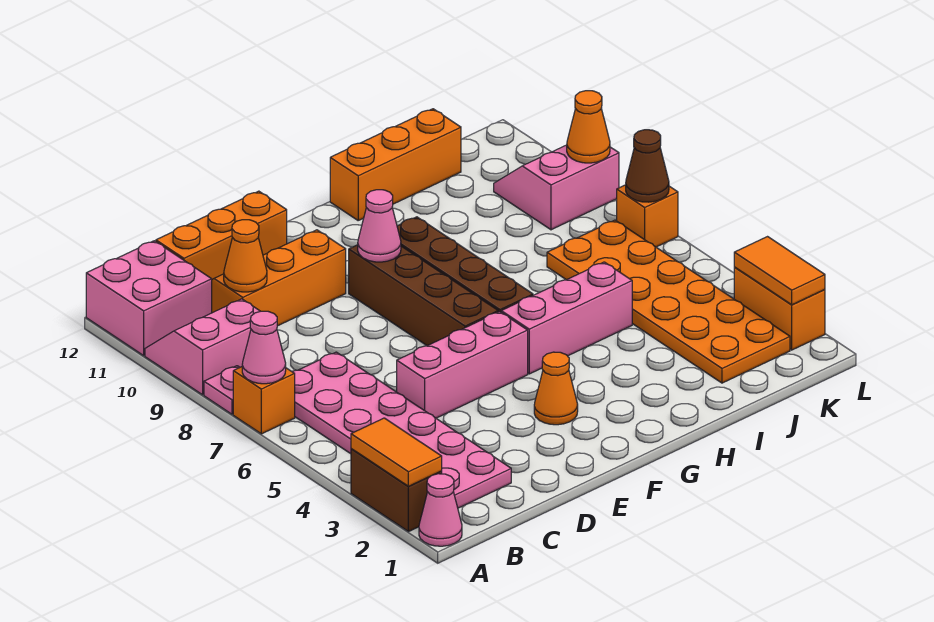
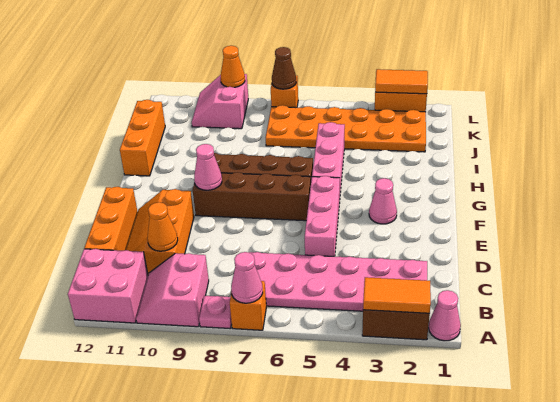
orange cone F3 level 1 -> pink cone F3 level 1

